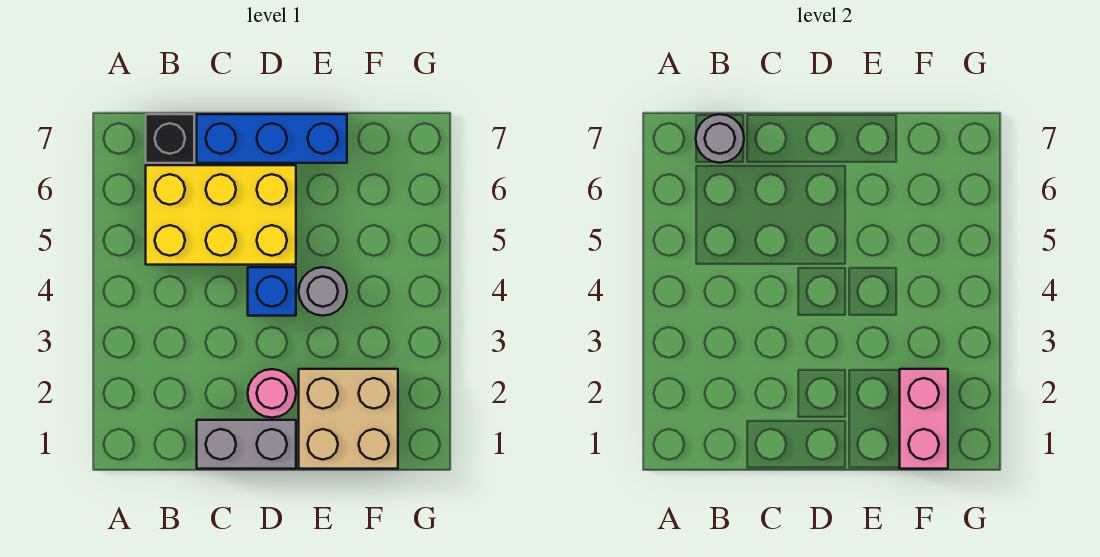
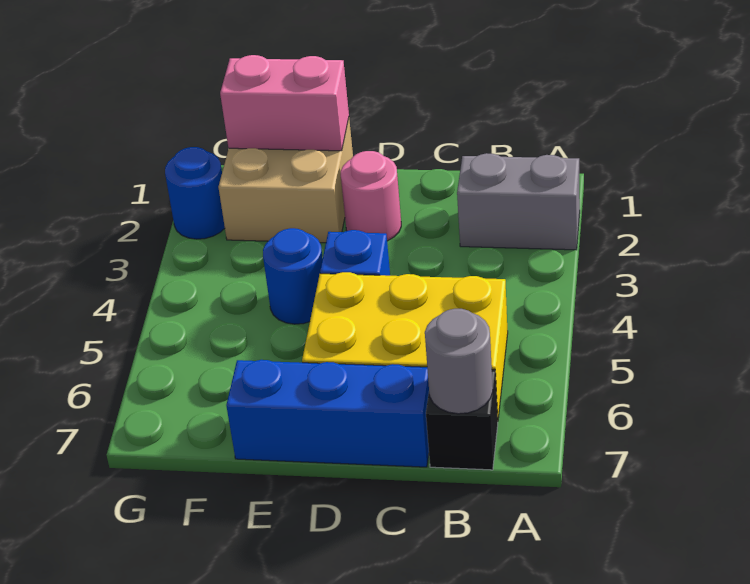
grey brick C1:D1 level 1 -> grey brick A2:B2 level 1
grey round brick E4 level 1 -> blue round brick E4 level 1
pink brick F1:F2 level 2 -> pink brick E1:F1 level 2
none -> blue round brick G2 level 1

